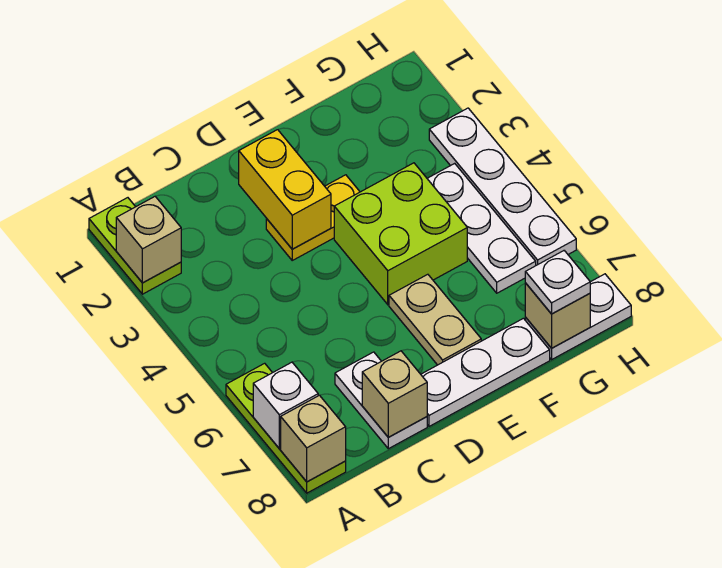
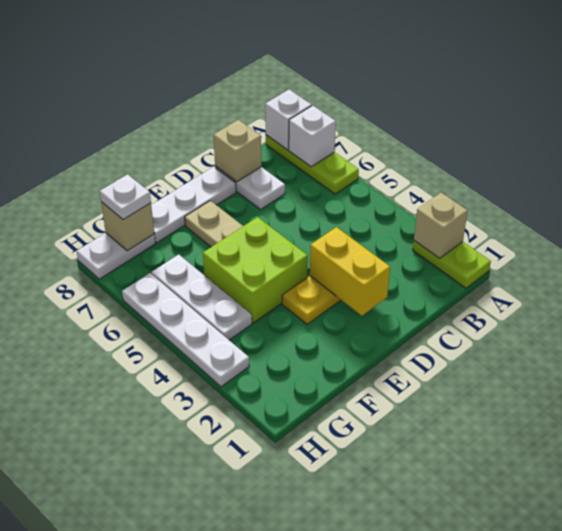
tan brick A8 level 2 -> white brick A8 level 2

